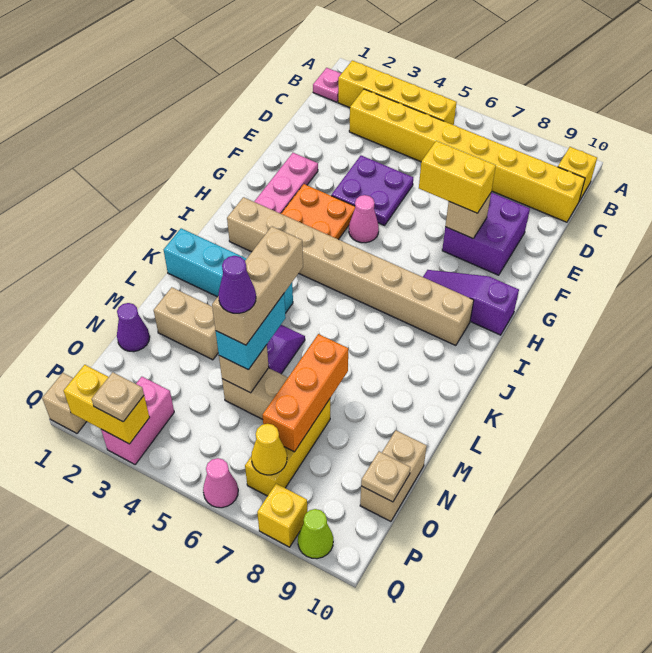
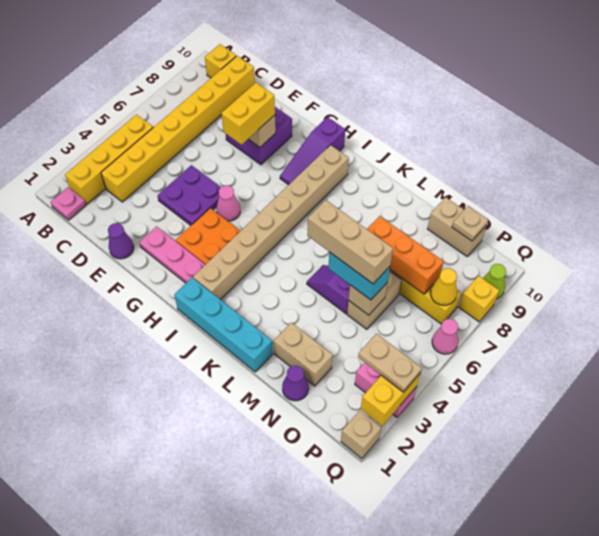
cyan brick K1:K4 level 1 -> cyan brick I1:L1 level 1
tan brick M2:M3 level 1 -> tan brick M2:N2 level 1
purple cone N5 level 5 -> purple cone E1 level 1
tan plate Q3 level 3 -> tan plate P3:Q3 level 3

